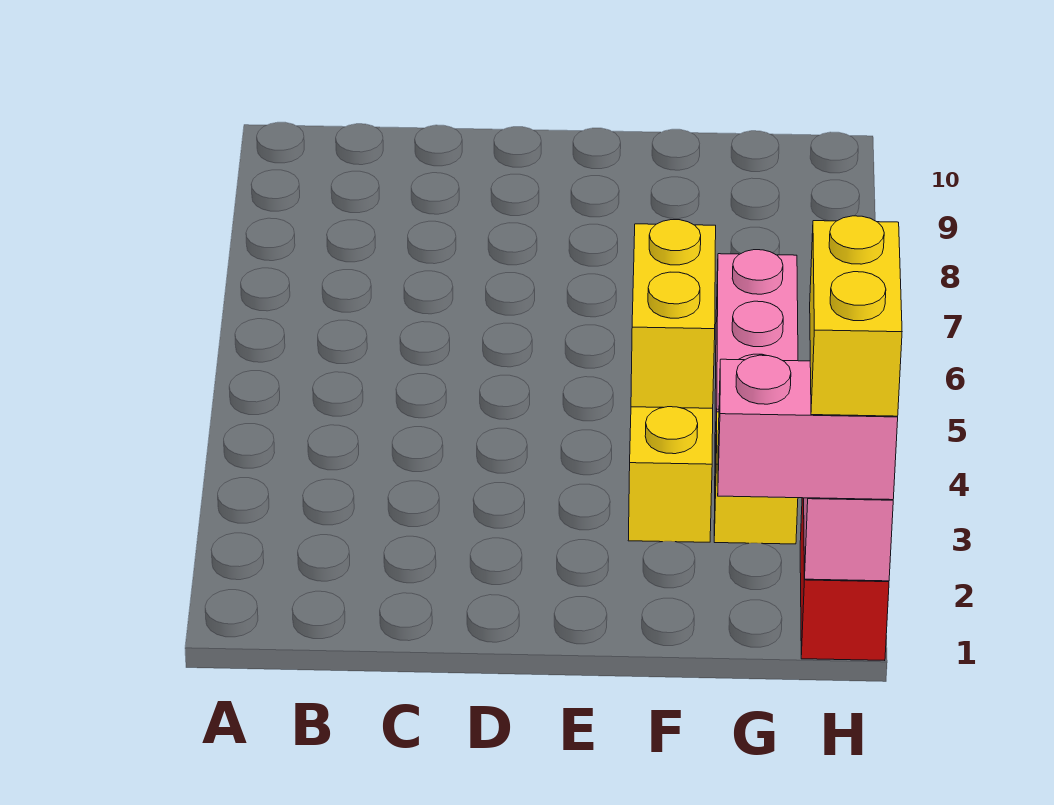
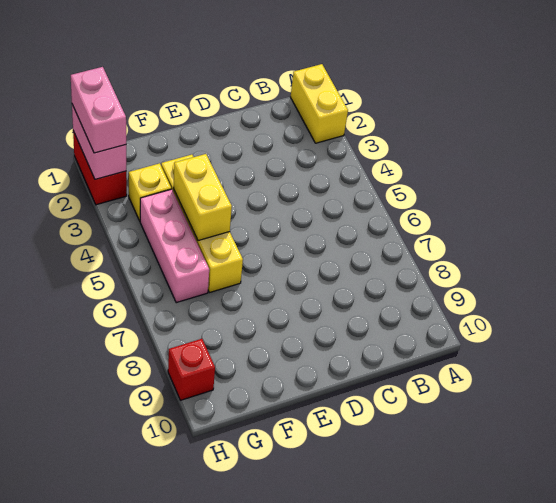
pink brick G1:H1 level 3 -> pink brick H1:H2 level 3
yellow brick H1:H2 level 4 -> yellow brick A1:A2 level 1
none -> red brick H9 level 1

